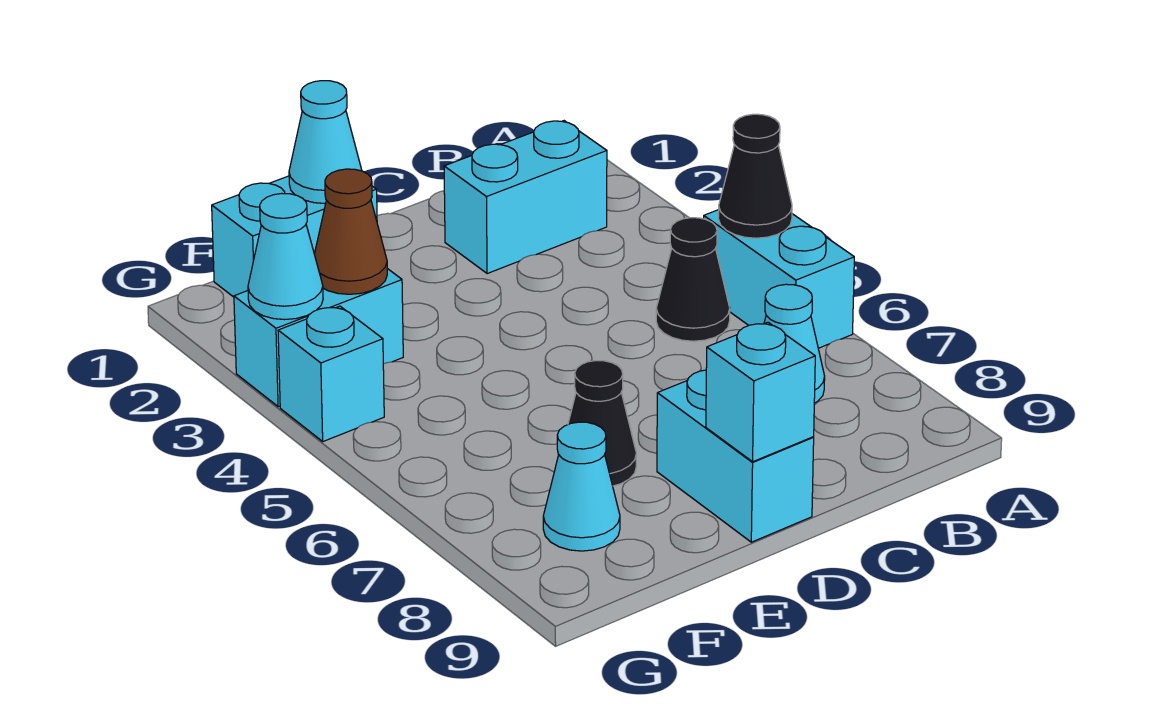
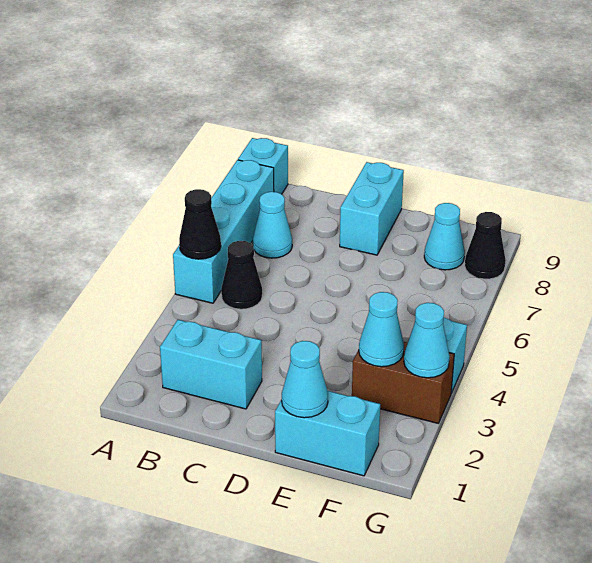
cyan brick A5:A6 level 1 -> cyan brick A5:A8 level 1
cyan brick D9 level 2 -> cyan brick A9 level 1
black cone E7 level 1 -> black cone G8 level 1
cyan brick F3:G3 level 1 -> brown brick F3:G3 level 1
brown cone F3 level 2 -> cyan cone F3 level 2

